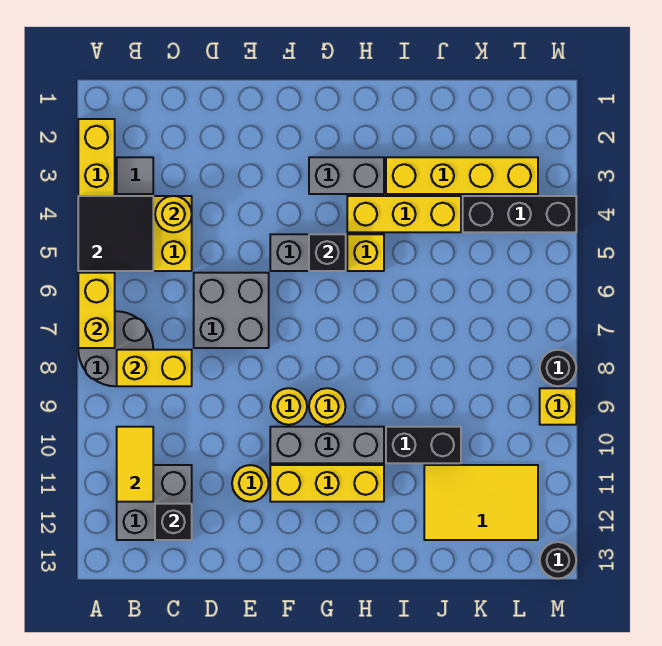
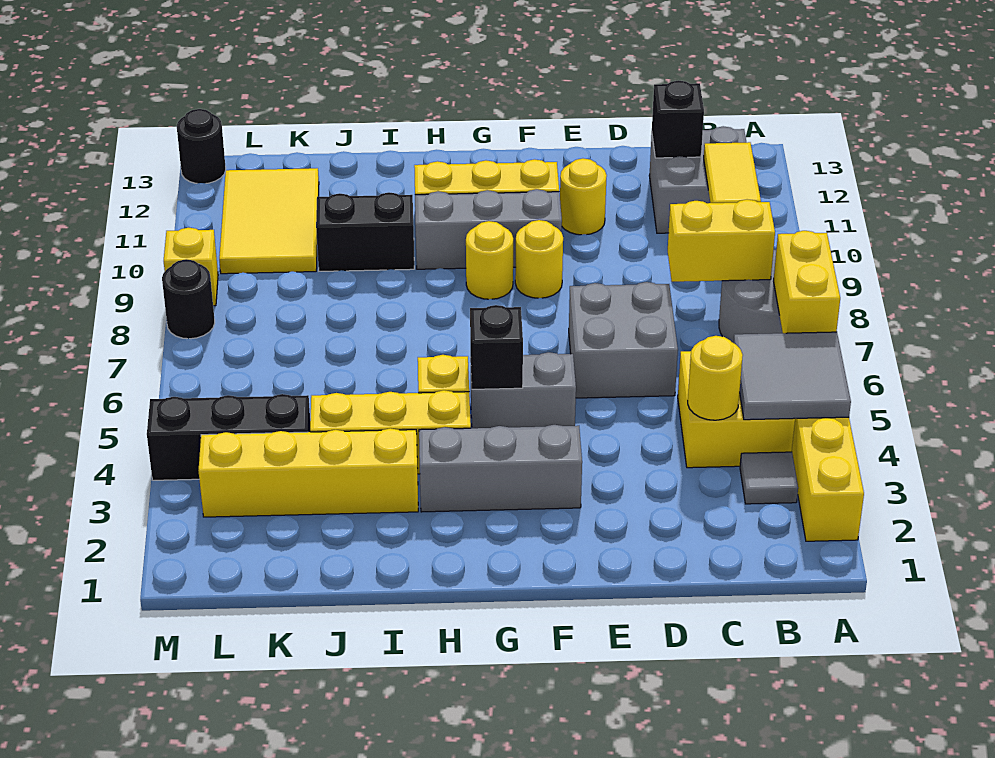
black tile A4:B5 level 2 -> grey tile A4:B5 level 2
grey brick G3:H3 level 1 -> grey brick F3:H3 level 1
yellow tile J11:L12 level 1 -> yellow tile K10:L12 level 1

